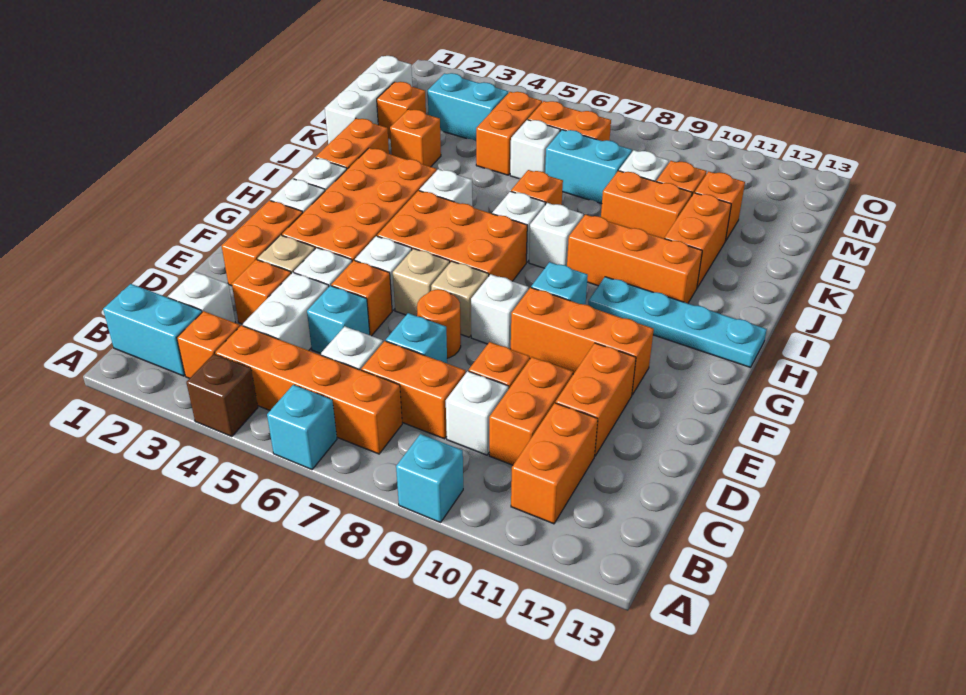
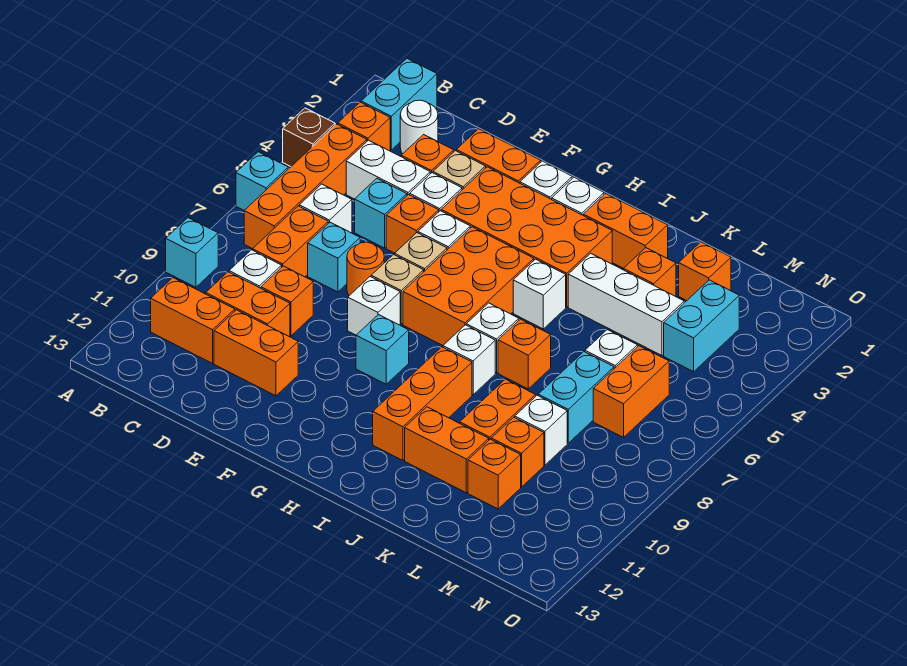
white brick C2 level 1 -> white round brick C2 level 1
orange brick F9:F11 level 1 -> none
cyan plate H10:H13 level 1 -> none
white brick K1:M1 level 1 -> white brick J4:L4 level 1
orange brick L5:M5 level 1 -> none

